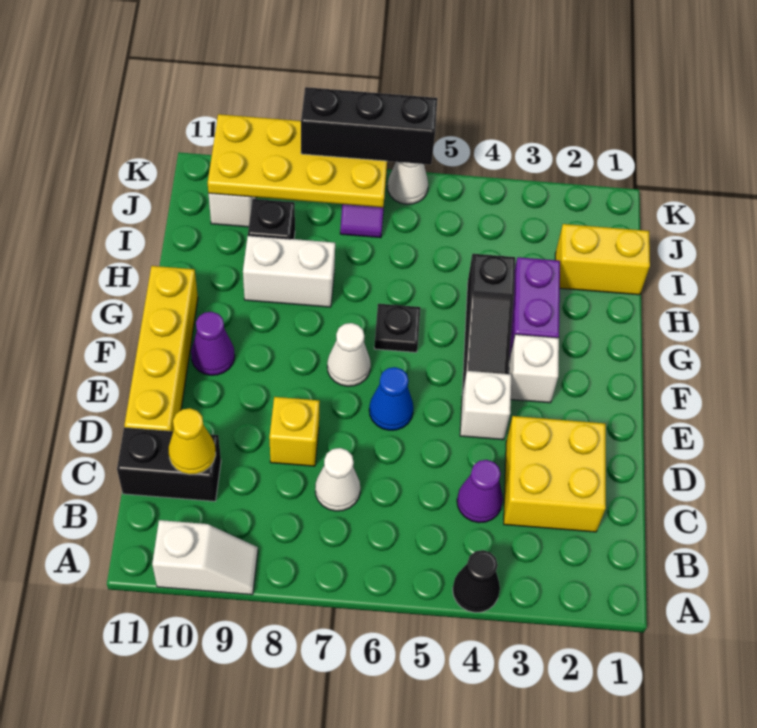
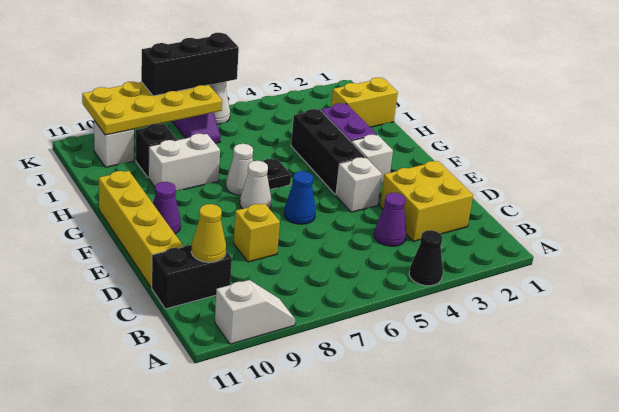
white cone C7 level 1 -> white cone G7 level 1
black slope F4:H4 level 1 top H -> black brick F4:H4 level 1

